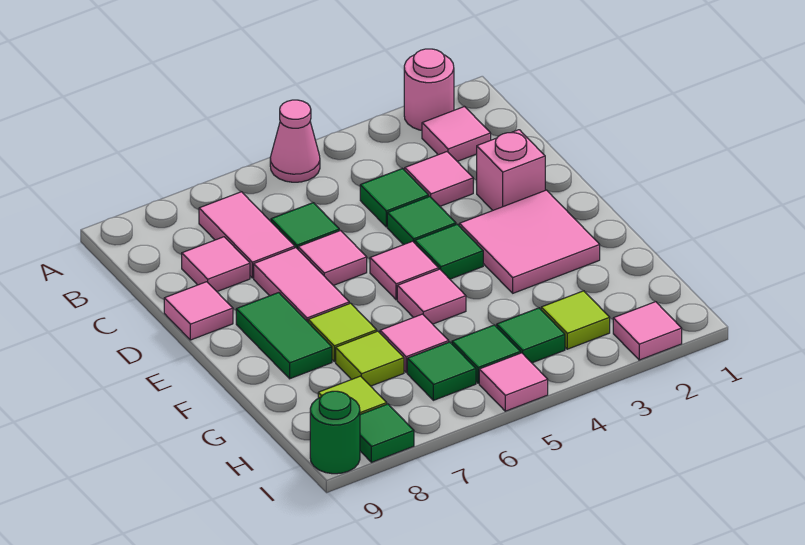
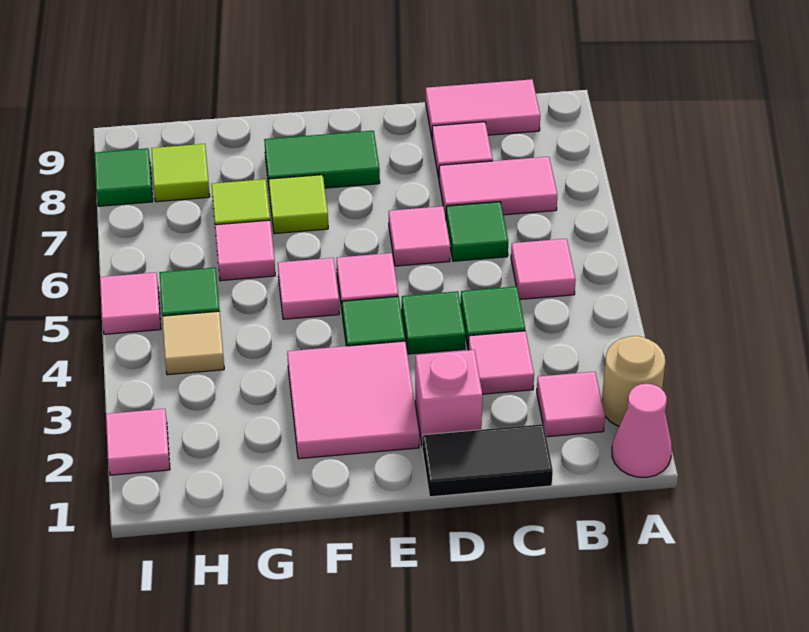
pink round brick A2 level 1 -> tan round brick A2 level 1
pink cone A5 level 1 -> pink cone A1 level 1
none -> black tile C1:D1 level 1
pink tile D7:E7 level 1 -> pink tile B9:C9 level 1
pink tile D9 level 1 -> pink tile B5 level 1
lime tile H3 level 1 -> none
green tile H4 level 1 -> tan tile H4 level 1
green tile H6 level 1 -> none
green round brick I9 level 1 -> none

